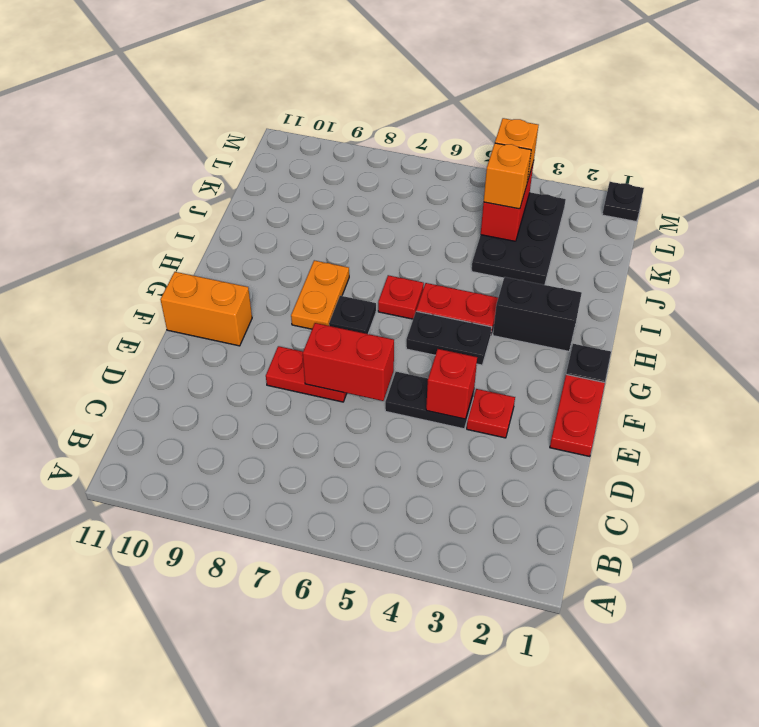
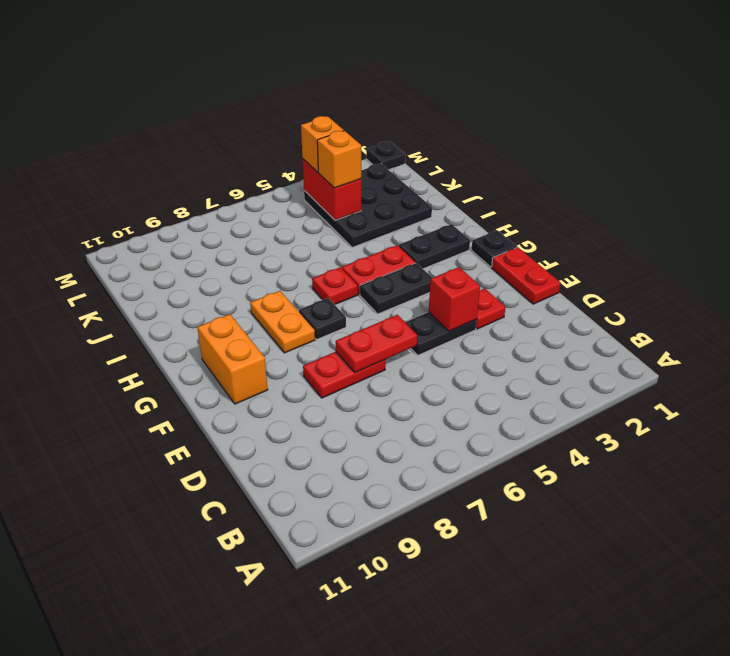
red brick E6:E7 level 2 -> red plate E6:E7 level 2
orange brick F10:F11 level 1 -> orange brick F10:G10 level 1
black brick H2:H3 level 1 -> black plate H2:H3 level 1
black plate J3:L4 level 1 -> black plate J2:L4 level 1

